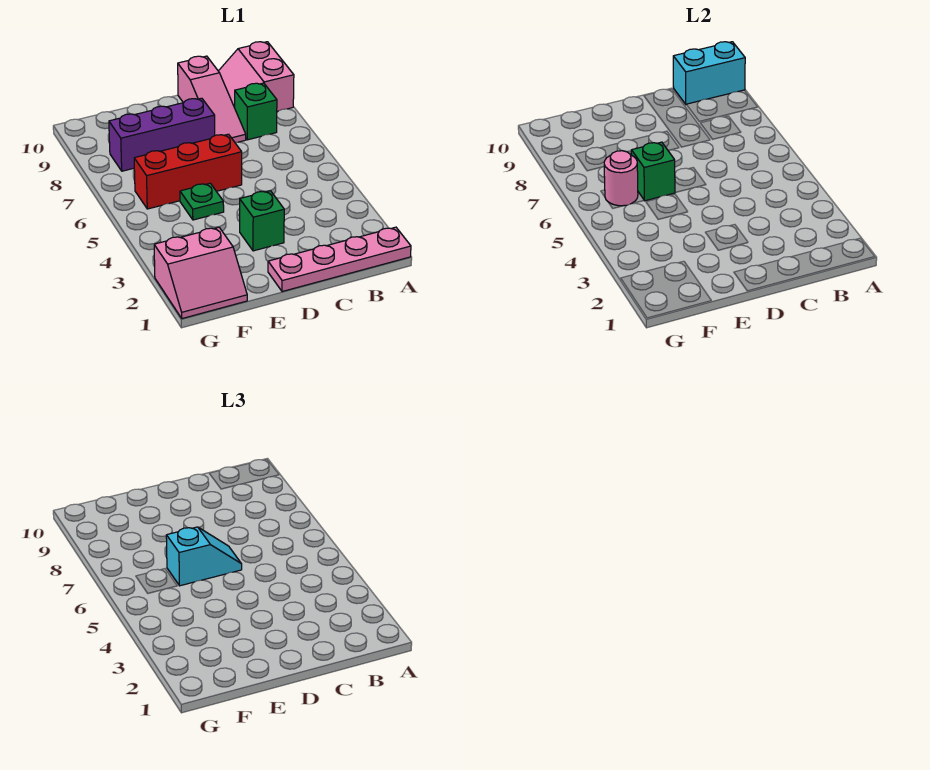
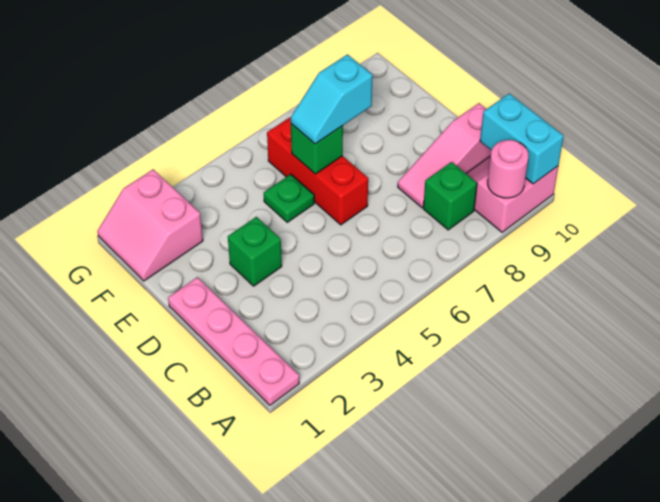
cyan slope D6:E6 level 3 top E -> cyan slope E6:E7 level 3 top 7
purple brick D8:F8 level 1 -> none
pink round brick F6 level 2 -> pink round brick A9 level 2

